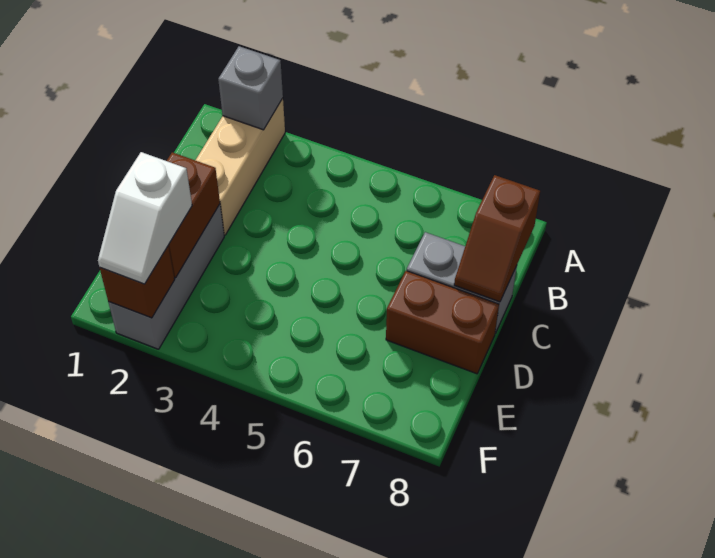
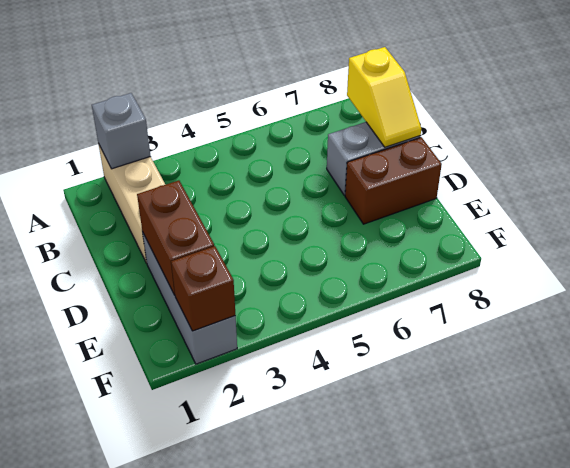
brown slope B8:C8 level 2 top B -> yellow slope B8:C8 level 2 top B
white slope E2:F2 level 3 top E -> none

